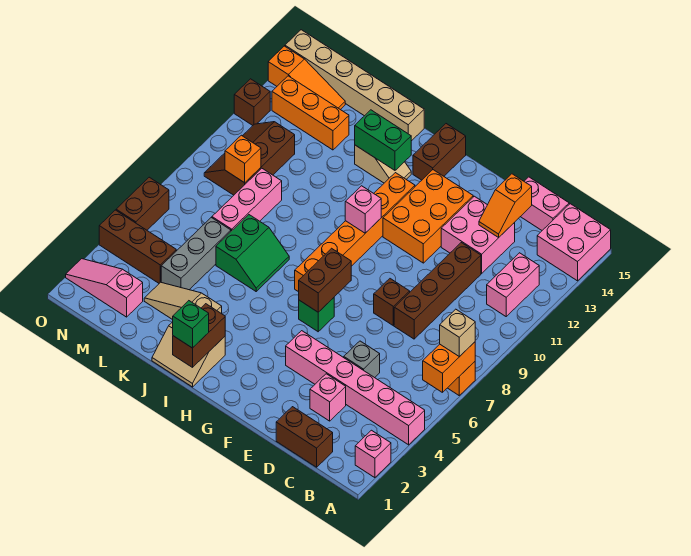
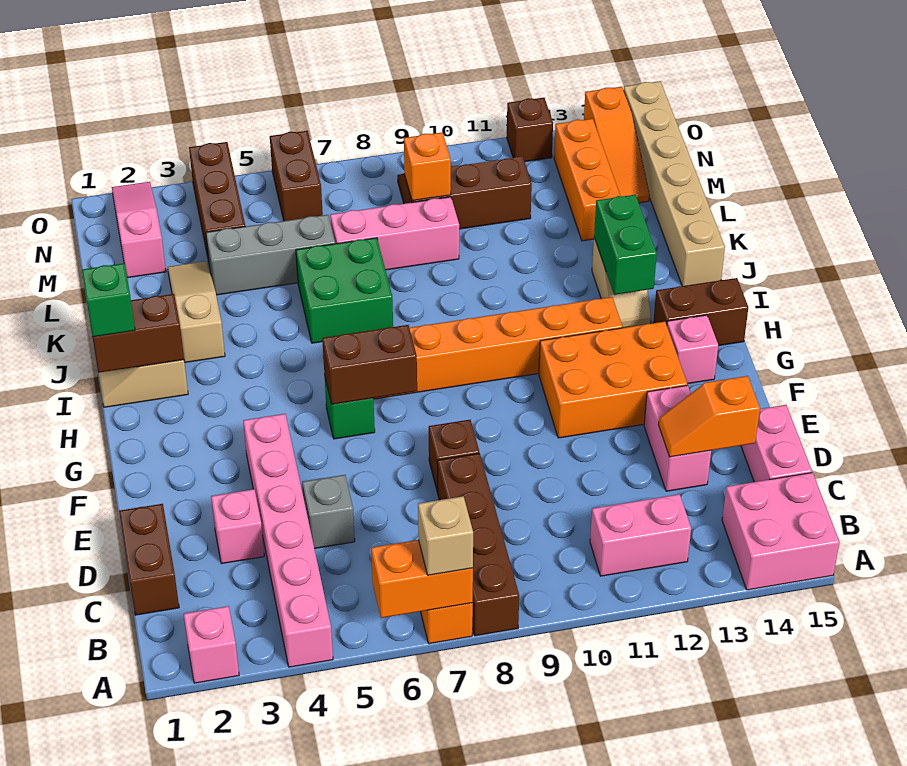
brown brick D8:D11 level 1 -> brown brick A8:D8 level 1
pink brick D12:E13 level 1 -> pink brick D13:E13 level 1
pink brick H10 level 2 -> pink brick G14 level 1
green slope J6:K7 level 1 top K -> green brick J6:K7 level 1
brown brick O5:O6 level 1 -> brown brick N6:O6 level 1

